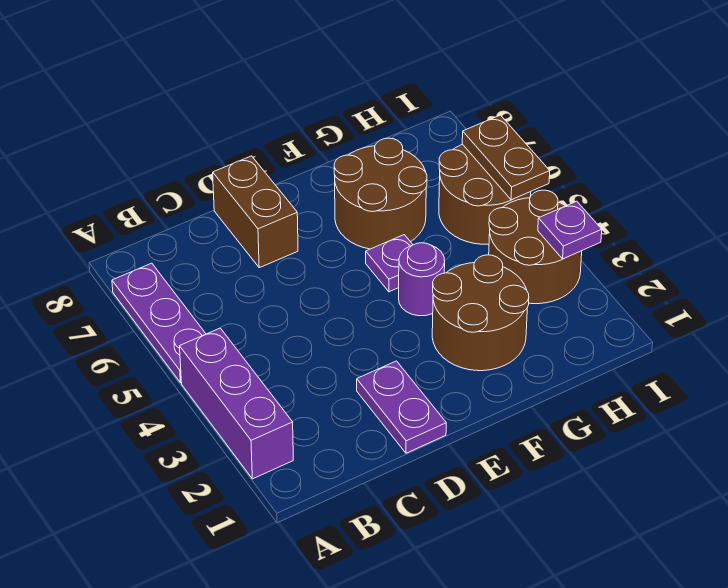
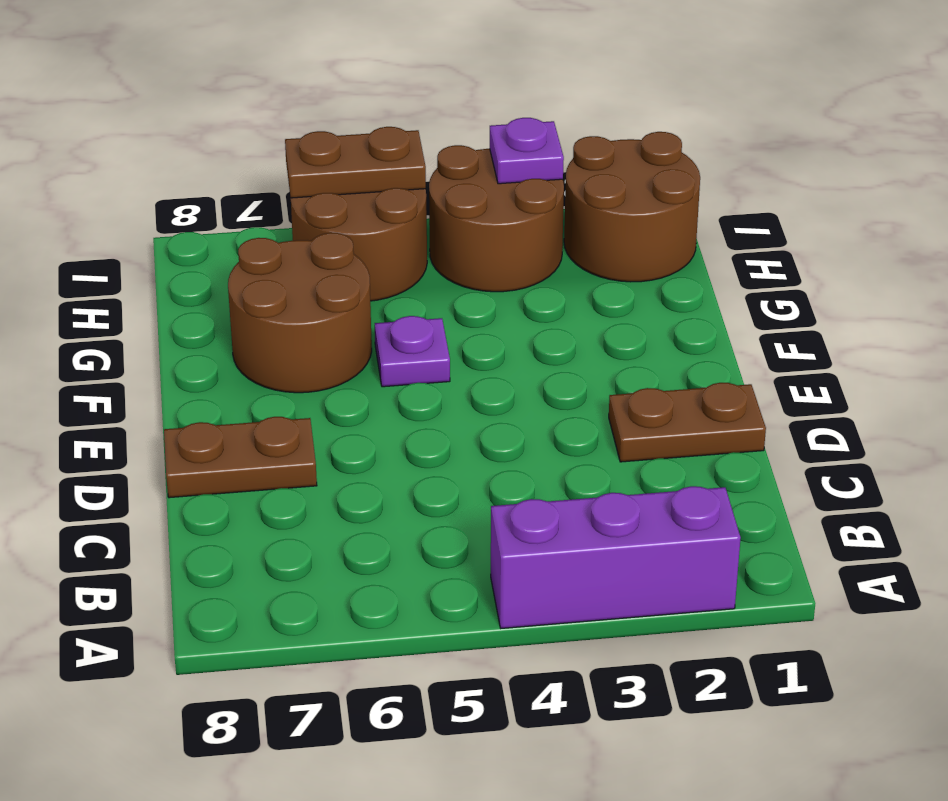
purple plate A5:A7 level 1 -> none
purple plate D1:D2 level 1 -> brown plate D1:D2 level 1
brown brick D7:D8 level 1 -> brown plate D7:D8 level 1
brown round brick F2:G3 level 1 -> brown round brick H1:I2 level 1
purple round brick F4 level 1 -> none

